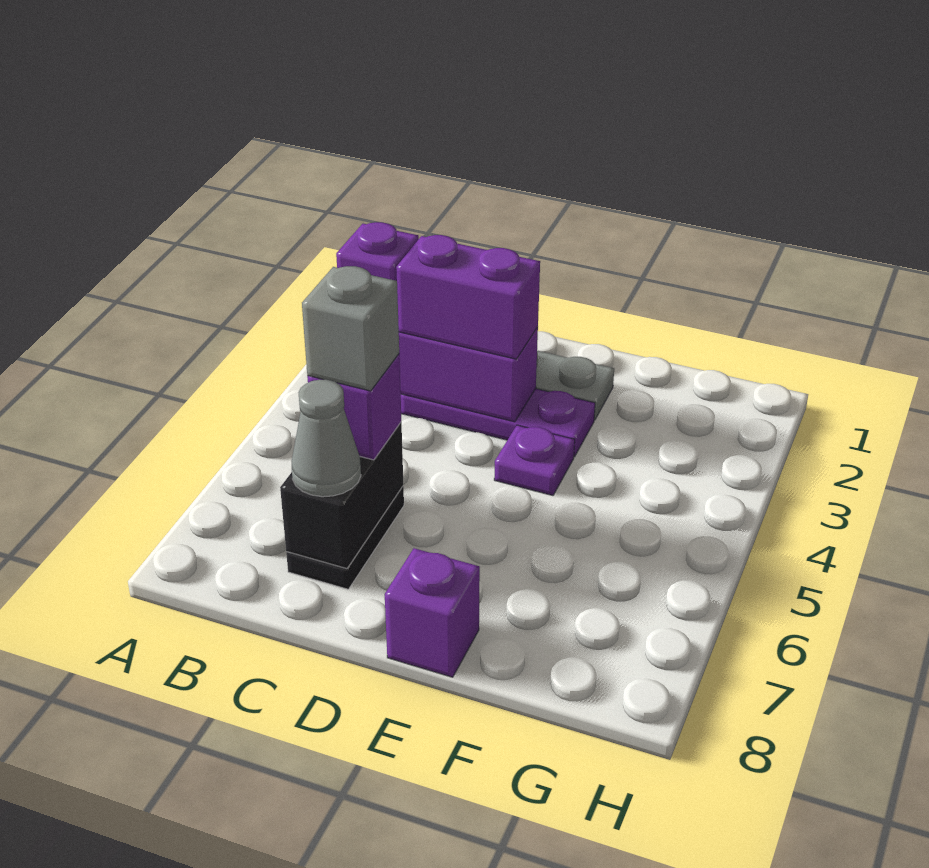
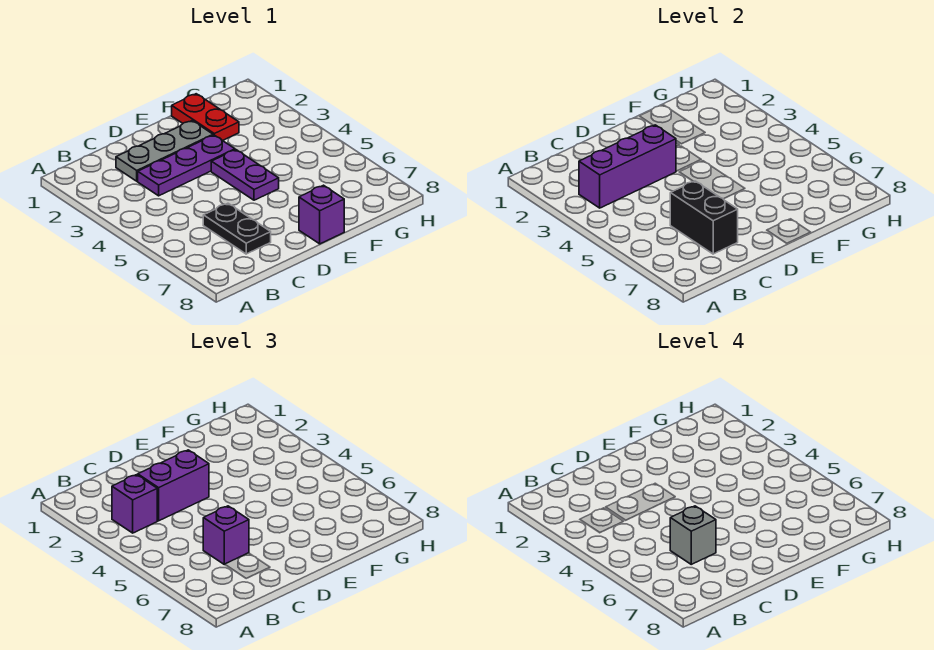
grey cone C7 level 3 -> none
purple plate E4 level 1 -> purple plate E4:E5 level 1
none -> red plate F1:F2 level 1

